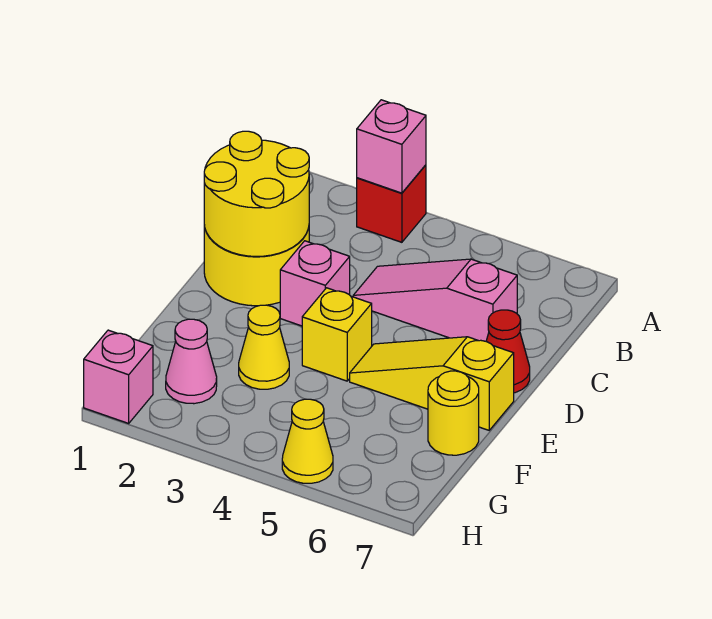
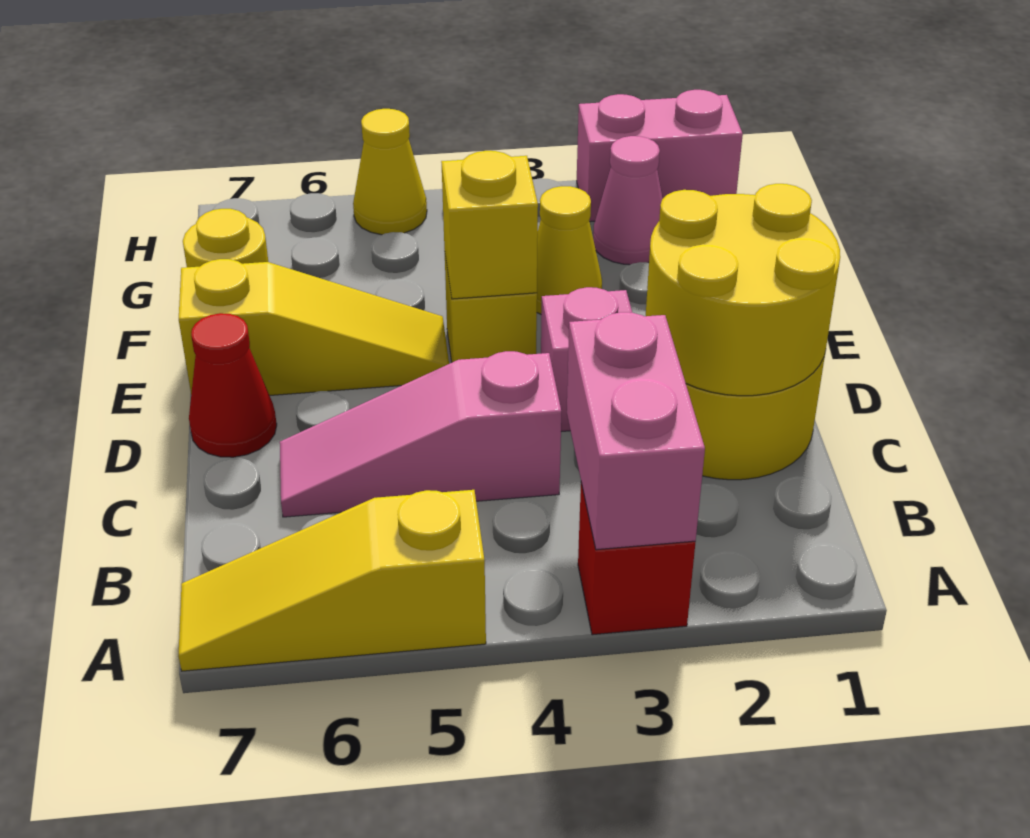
pink brick A3 level 2 -> pink brick A3:B3 level 2
none -> yellow slope A5:A7 level 1 top 5
pink slope C4:C6 level 1 top 6 -> pink slope C4:C6 level 1 top 4
none -> yellow brick E4 level 2
pink brick H1 level 1 -> pink brick H1:H2 level 1

